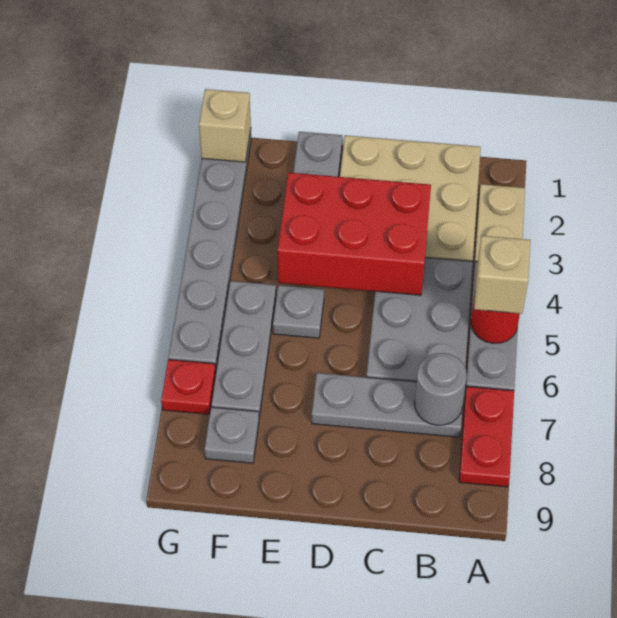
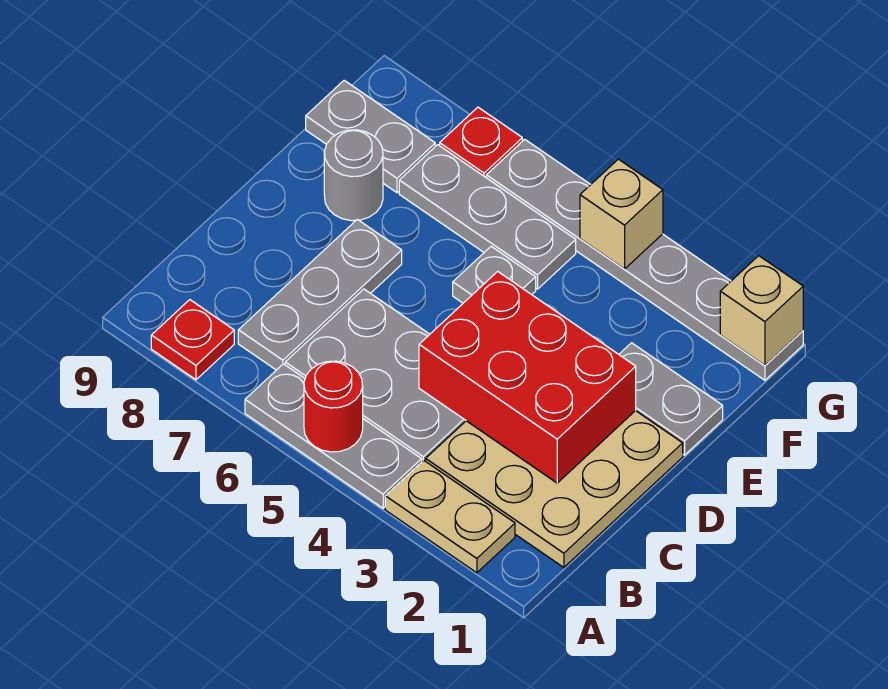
tan brick A5 level 3 -> tan brick G4 level 2
red plate A7:A8 level 1 -> red plate A8 level 1
grey round brick B7 level 2 -> grey round brick E8 level 1
red brick C3:E4 level 2 -> red brick C2:D4 level 2
grey plate F8 level 1 -> grey plate F8:F9 level 1

